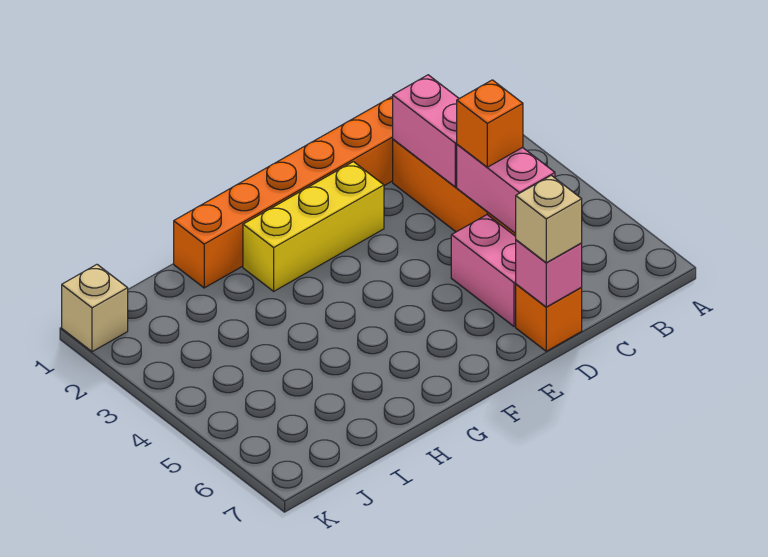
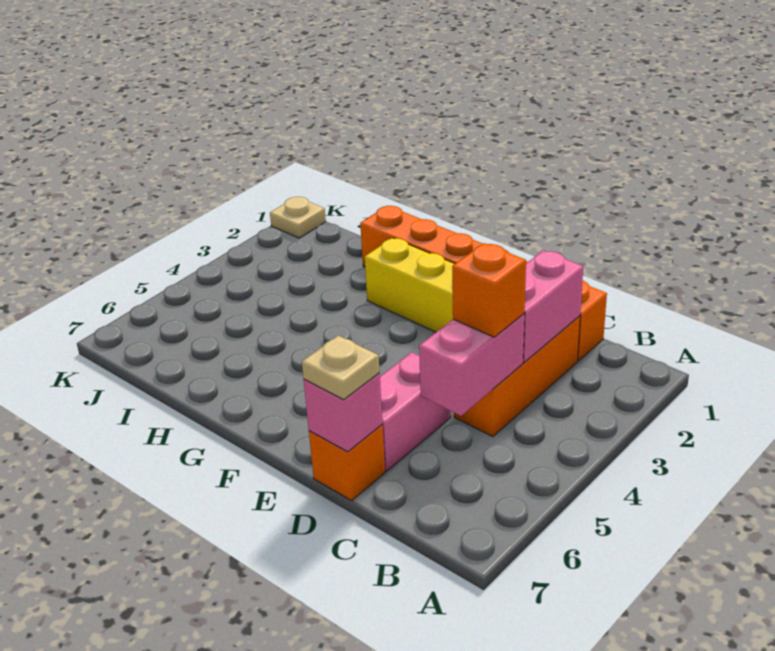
tan brick D7 level 3 -> tan plate D7 level 3
tan brick K1 level 1 -> tan plate K1 level 1

